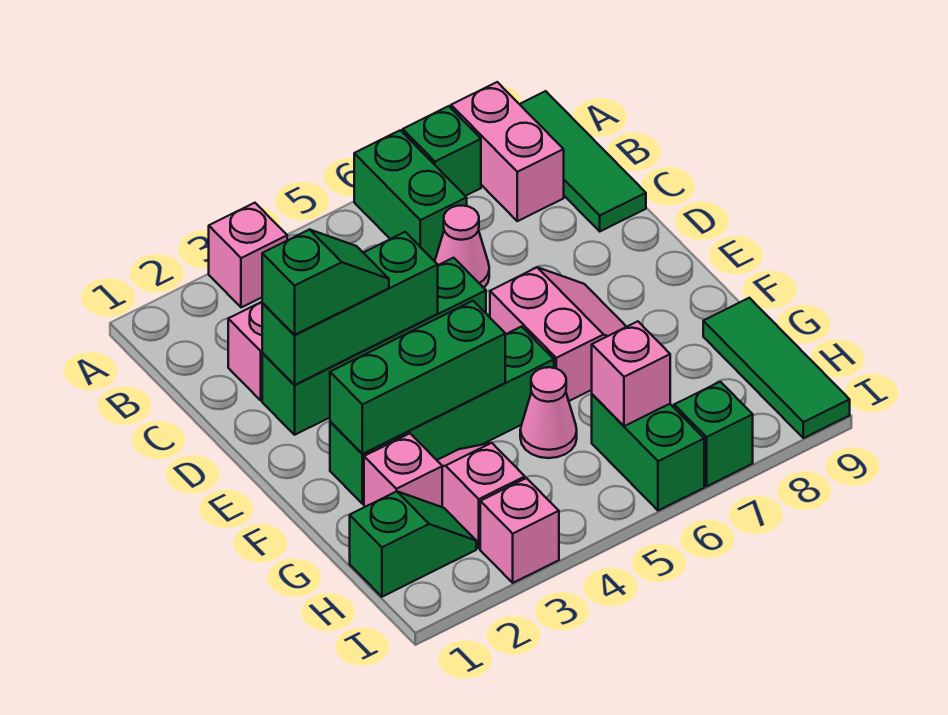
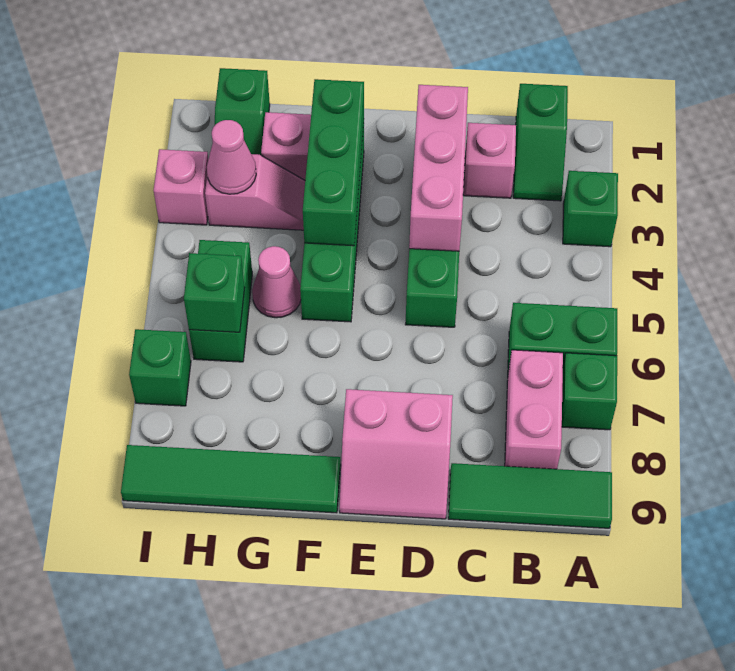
pink brick A3 level 1 -> green brick A3 level 1
pink brick A8:B8 level 1 -> pink brick B7:B8 level 1
pink cone C6 level 1 -> pink cone H3 level 2
green brick D2:D4 level 2 -> pink brick D2:D4 level 2
green slope D2:D3 level 3 top 2 -> green slope B1:B2 level 1 top 1
pink slope E6:F7 level 1 top 6 -> pink slope D8:E9 level 1 top 8
green tile G9:I9 level 1 -> green tile F9:I9 level 1
green brick H6:I6 level 1 -> green brick H5:H6 level 1
pink brick H6 level 2 -> green brick H6 level 2

